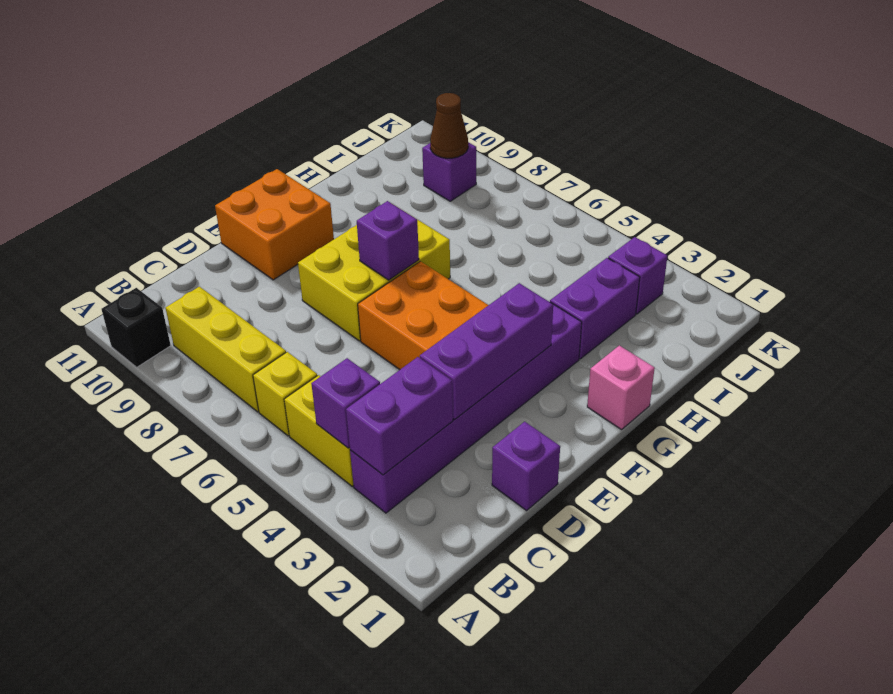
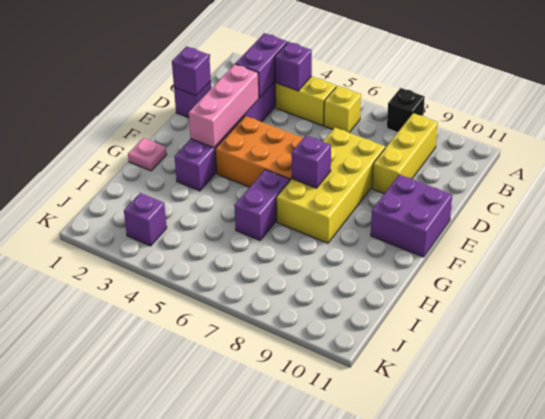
black brick A10 level 1 -> black brick A8 level 1
yellow brick B7:B9 level 1 -> yellow brick B9:D9 level 1
purple brick D3:F3 level 2 -> pink brick D3:F3 level 2
yellow brick E7:G8 level 1 -> yellow brick D7:G8 level 1
orange brick E10:F11 level 1 -> purple brick E10:F11 level 1
pink brick G1 level 1 -> pink plate G1 level 1
purple brick H3:I3 level 1 -> purple brick G6:H6 level 1
purple brick J9 level 1 -> purple brick D1 level 2
brown cone J9 level 2 -> none

